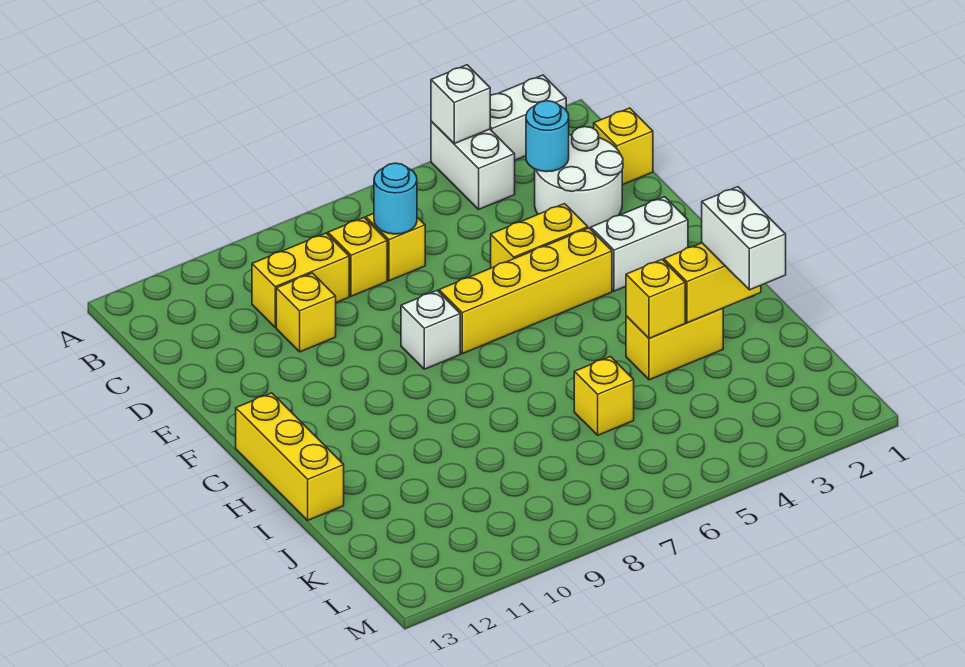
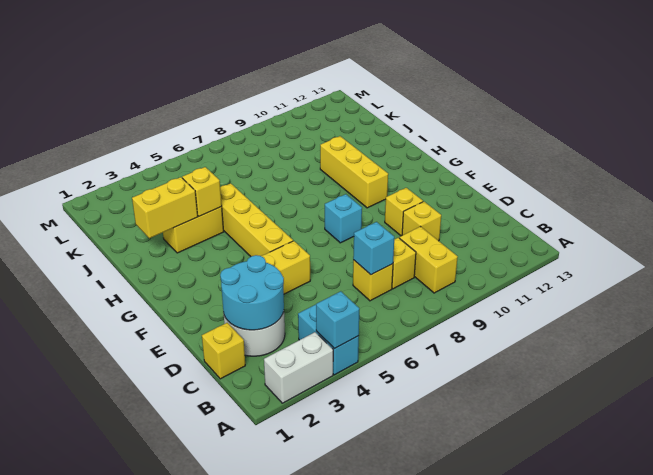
white brick A4:B4 level 1 -> cyan brick A4:B4 level 1
white brick A4 level 2 -> cyan brick A4 level 2
cyan round brick C3 level 2 -> cyan round brick C2:D3 level 2
cyan round brick C7 level 2 -> cyan brick C7 level 2
yellow brick C9:C10 level 1 -> yellow brick B9:C9 level 1
white brick F2:F3 level 1 -> none
yellow brick F4:F7 level 1 -> yellow brick F5:I5 level 1
white brick F8 level 1 -> cyan brick F8 level 1
yellow brick G13:I13 level 1 -> yellow brick G10:I10 level 1
white brick I2:J2 level 3 -> none
yellow brick J6 level 1 -> yellow brick E10 level 1

